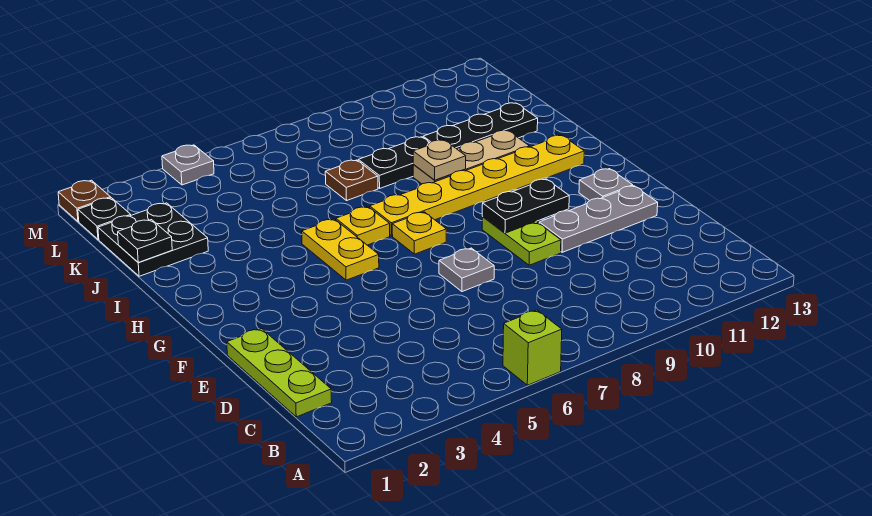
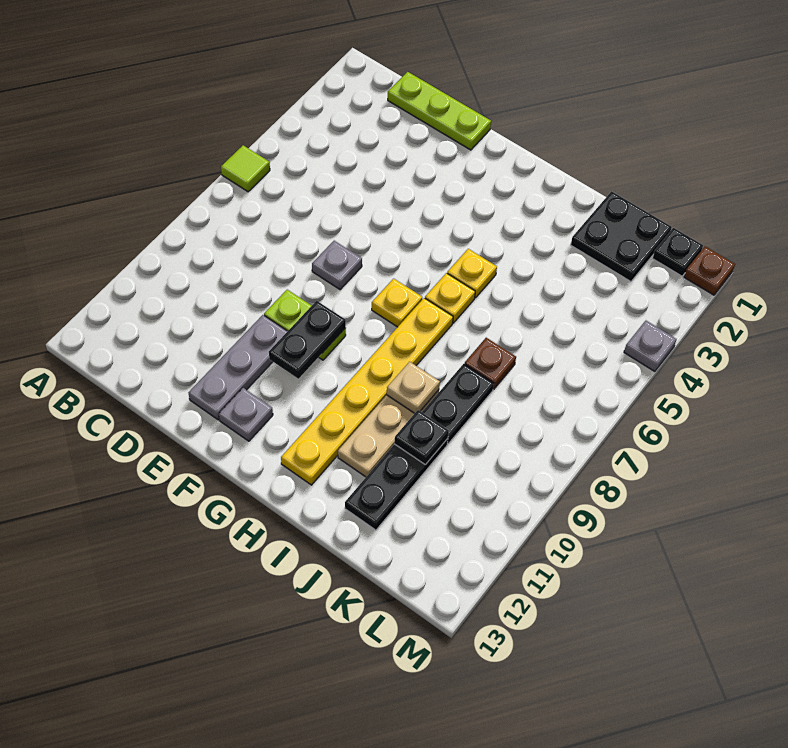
lime brick A6 level 1 -> lime tile A6 level 1
yellow plate G5:H5 level 1 -> yellow plate H5 level 1
black plate J1 level 2 -> black plate J10 level 2

